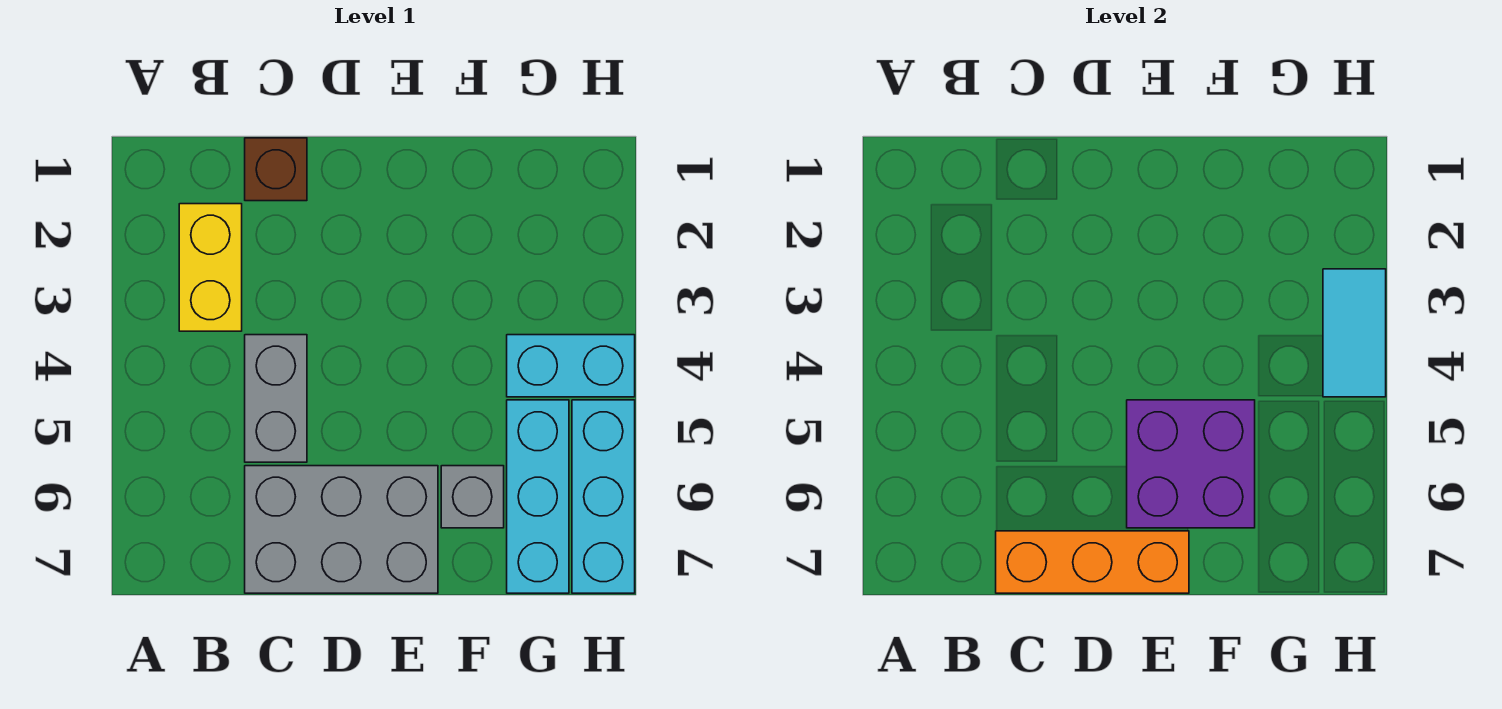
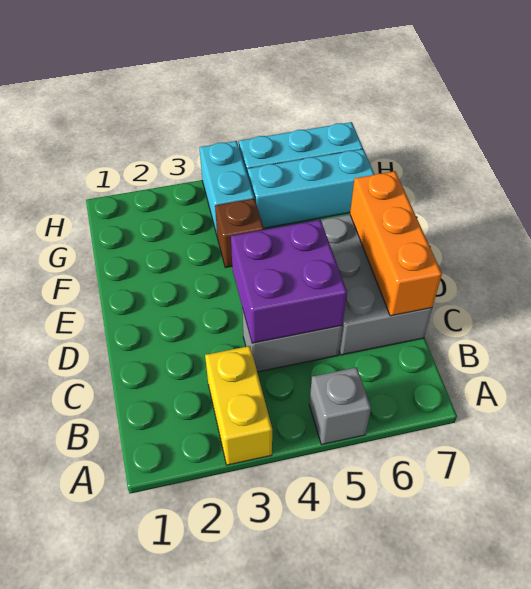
yellow brick B2:B3 level 1 -> yellow brick A3:B3 level 1
brown brick C1 level 1 -> brown brick F4 level 1
purple brick E5:F6 level 2 -> purple brick C4:D5 level 2
grey brick F6 level 1 -> grey brick A5 level 1
cyan tile H3:H4 level 2 -> none

